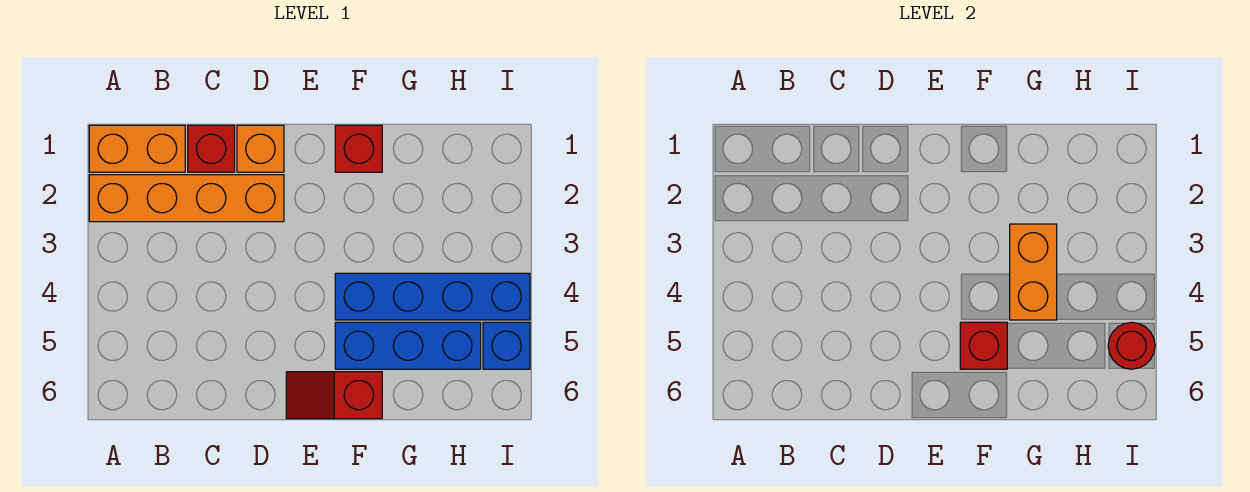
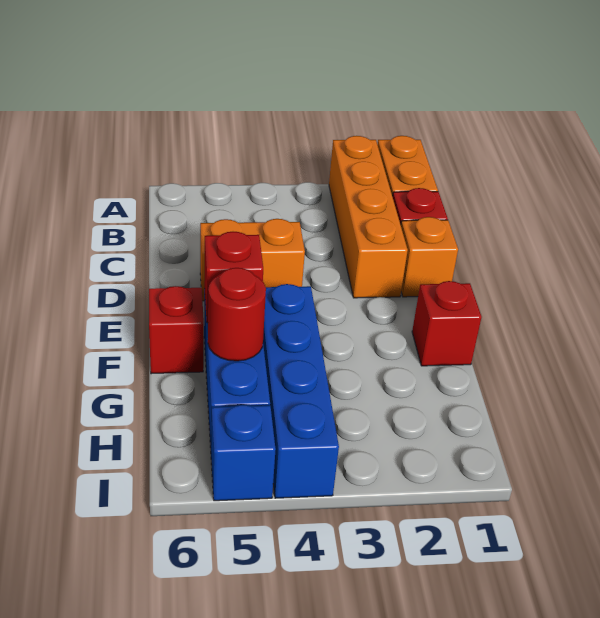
orange brick G3:G4 level 2 -> orange brick D4:D5 level 1
red round brick I5 level 2 -> red round brick G5 level 2

